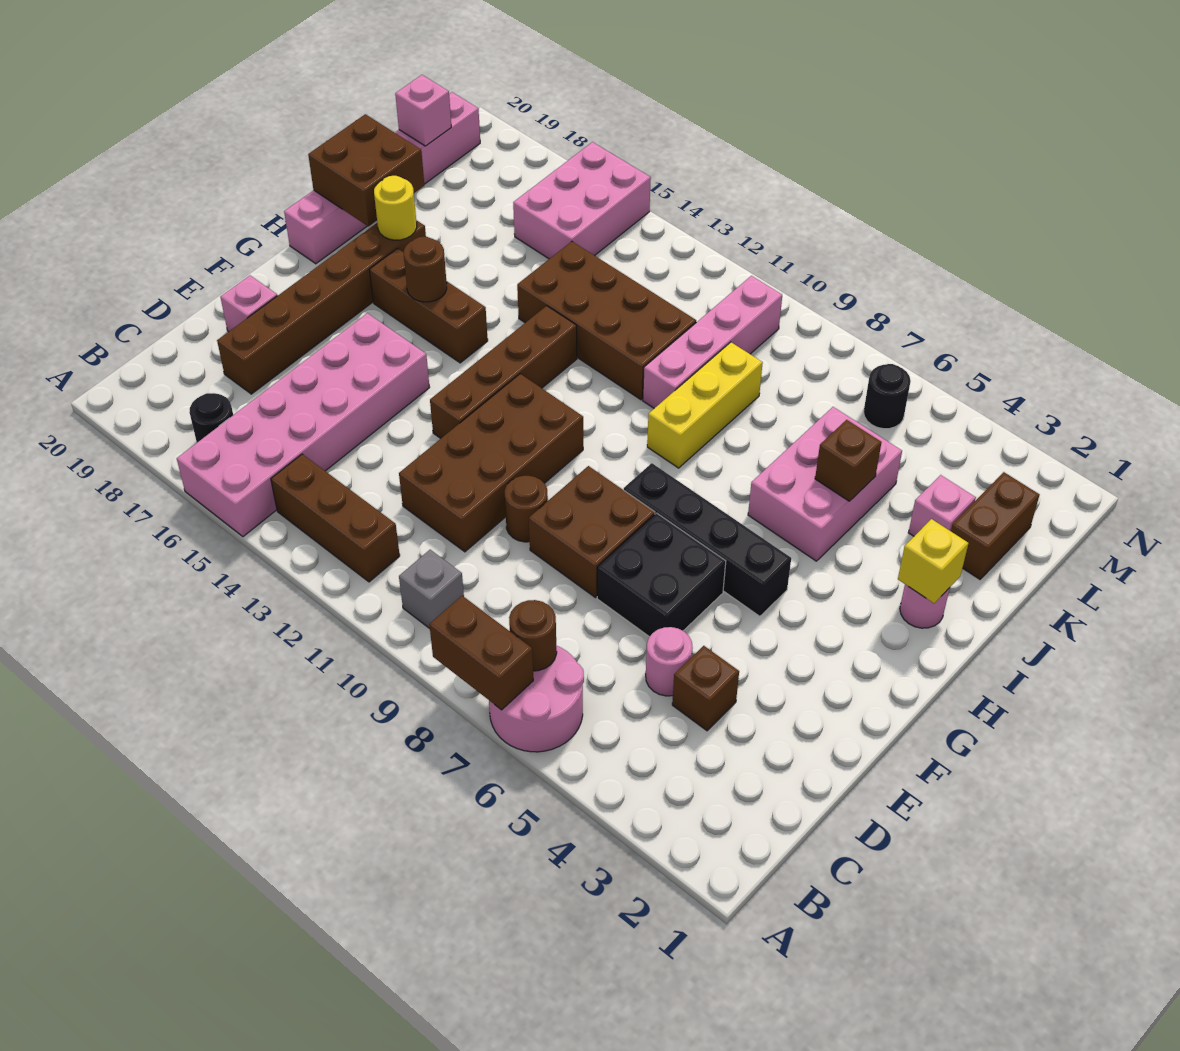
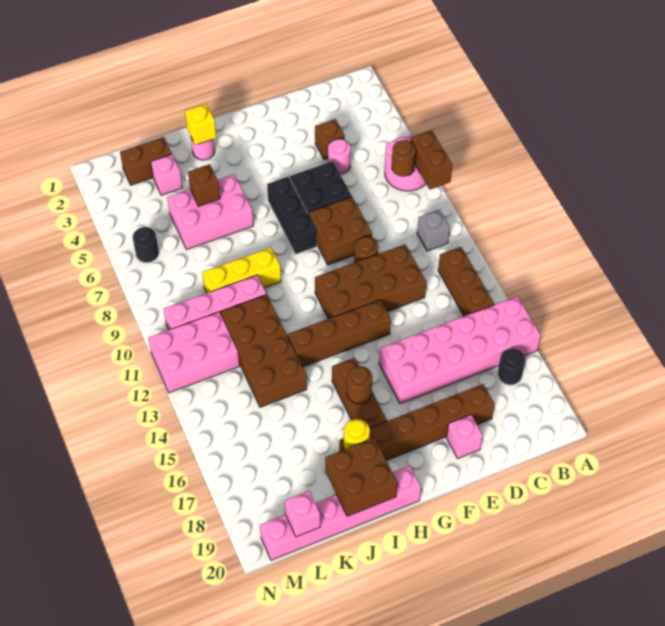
black brick G5:G8 level 1 -> black brick G6:G8 level 1
pink brick L15:N16 level 1 -> pink brick L11:N12 level 1

